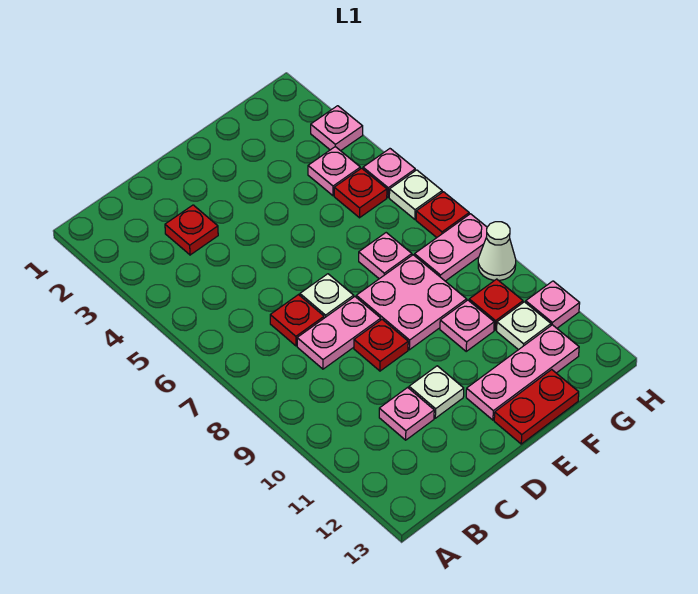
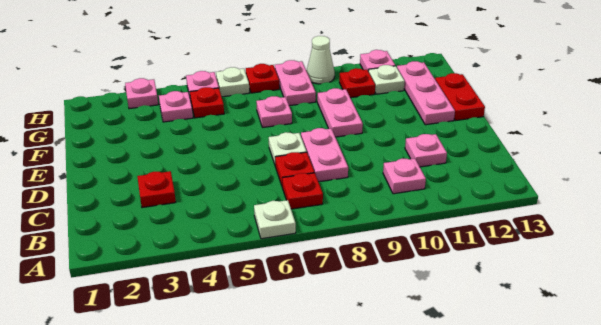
red plate D9 level 1 -> red plate B7 level 1
white plate D11 level 1 -> white plate A6 level 1
pink plate E8:F9 level 1 -> pink plate E9:F9 level 1
pink plate F10 level 1 -> pink plate B10 level 1

